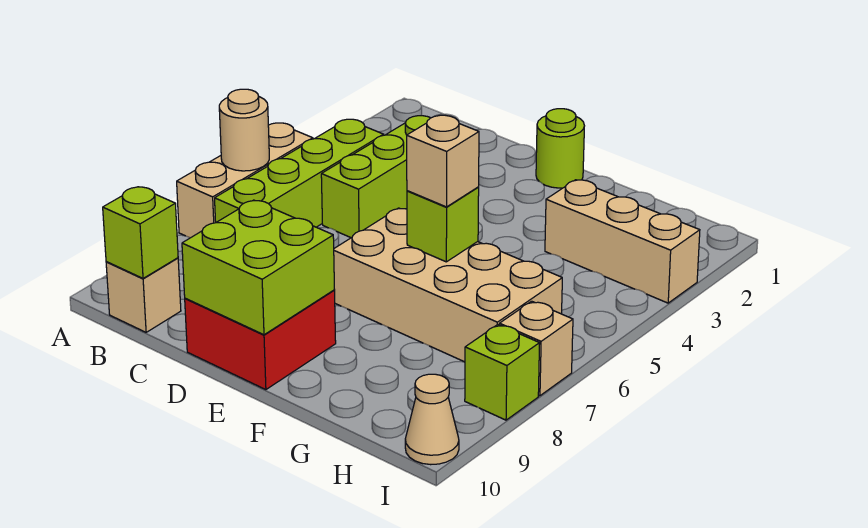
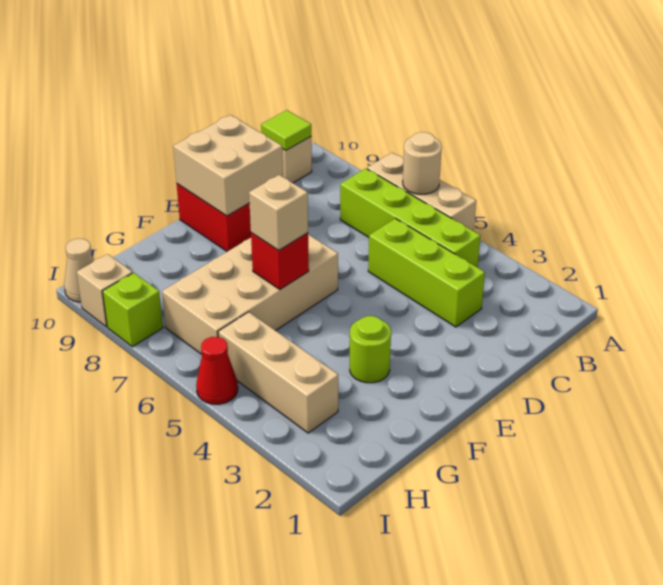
lime brick B10 level 2 -> lime tile B10 level 2
lime brick D9:E10 level 2 -> tan brick D9:E10 level 2
lime round brick E1 level 1 -> lime round brick F3 level 1
lime brick F6 level 2 -> red brick F6 level 2
tan brick G3:I3 level 1 -> tan brick H3:H5 level 1
none -> red cone I5 level 1
tan brick I7 level 1 -> tan brick I9 level 1

